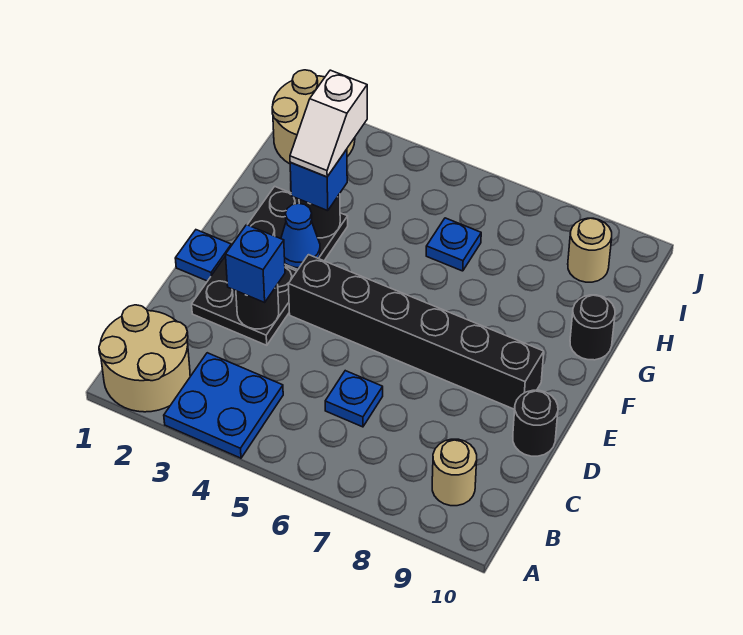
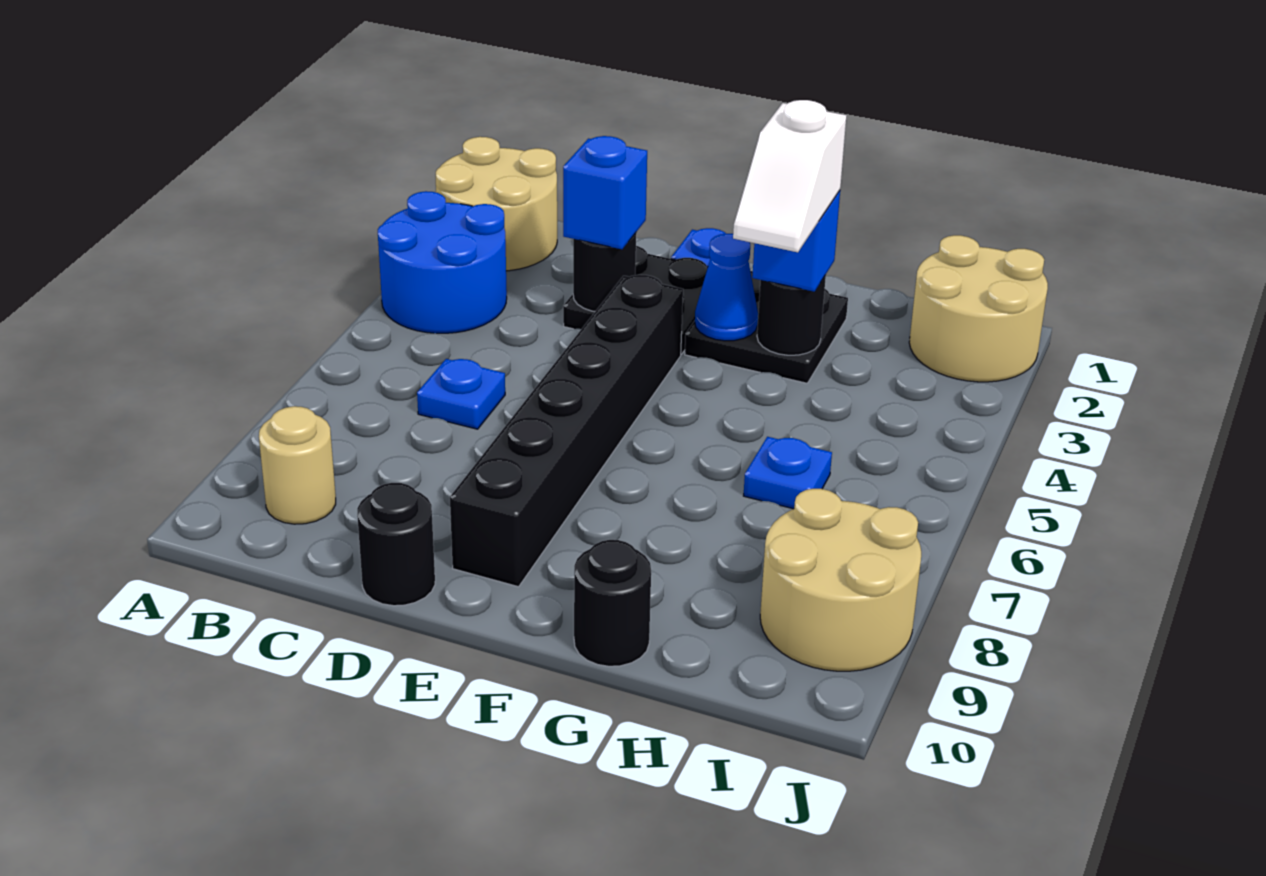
blue plate A3:B4 level 1 -> blue round brick A3:B4 level 1
white slope G3:H3 level 4 top H -> white slope G3:G4 level 4 top 3
tan round brick I9 level 1 -> tan round brick I8:J9 level 1

